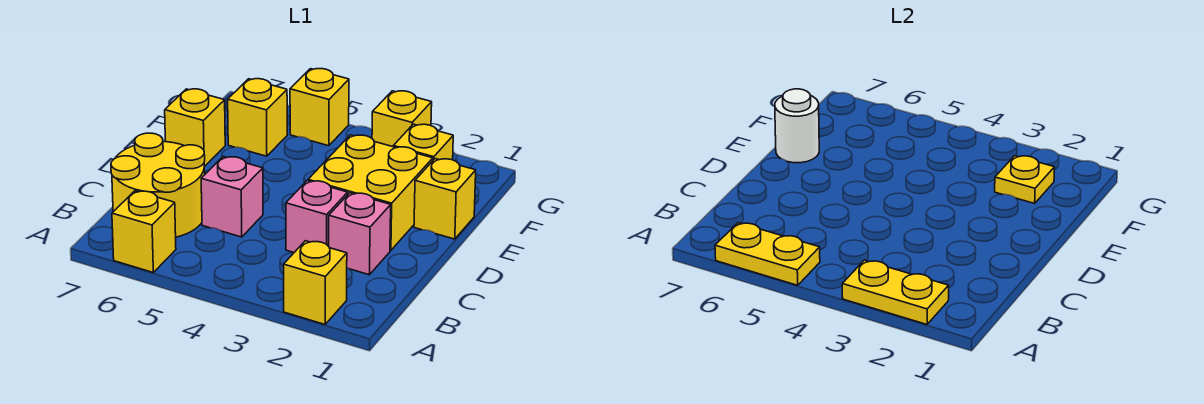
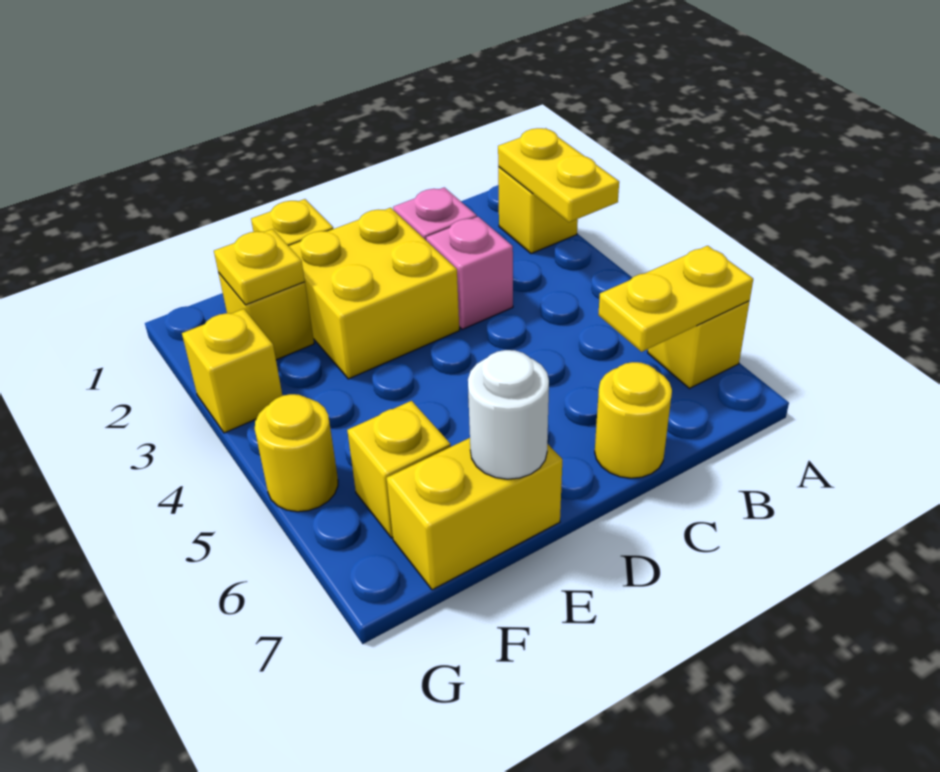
yellow plate A5:A6 level 2 -> yellow plate A6:B6 level 2
yellow round brick B6:C7 level 1 -> yellow round brick C7 level 1
pink brick C5 level 1 -> none
yellow brick E7 level 1 -> yellow brick E7:F7 level 1
yellow brick G5 level 1 -> yellow round brick G5 level 1

